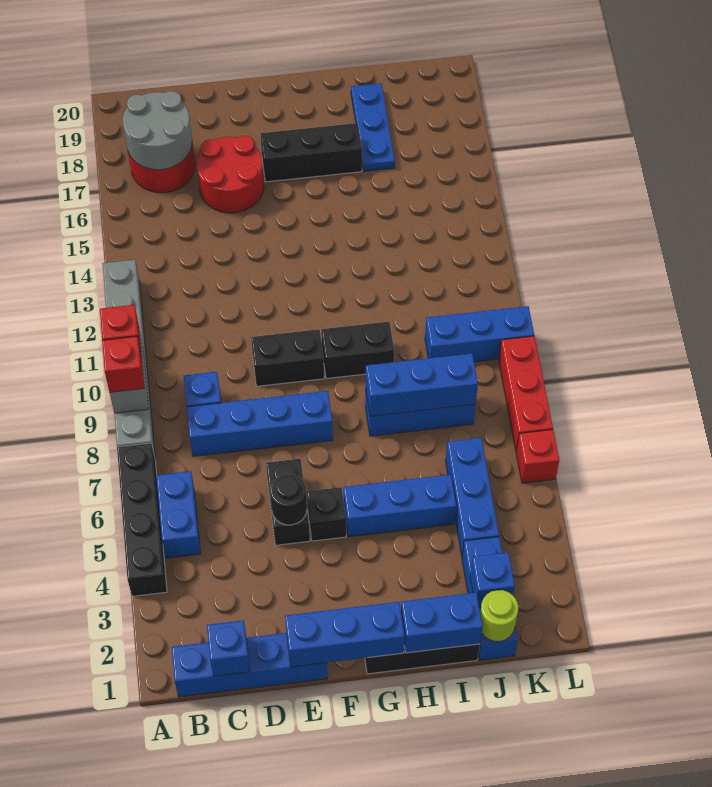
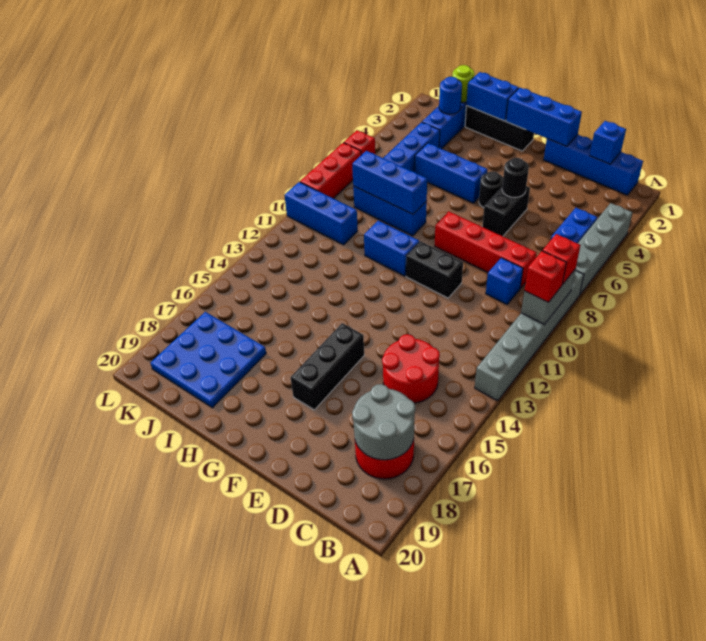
black brick A4:A7 level 1 -> grey brick A4:A7 level 1
blue brick C8:F8 level 1 -> red brick C8:F8 level 1
red round brick D16:E17 level 1 -> red round brick C14:D15 level 1
black brick F5 level 1 -> black round brick F5 level 1
black brick F17:H17 level 1 -> black brick F15:F17 level 1
black brick G10:H10 level 1 -> blue brick G10:H10 level 1
blue plate I17:I19 level 1 -> blue plate I17:K19 level 1
blue brick J2 level 2 -> blue round brick J2 level 2

